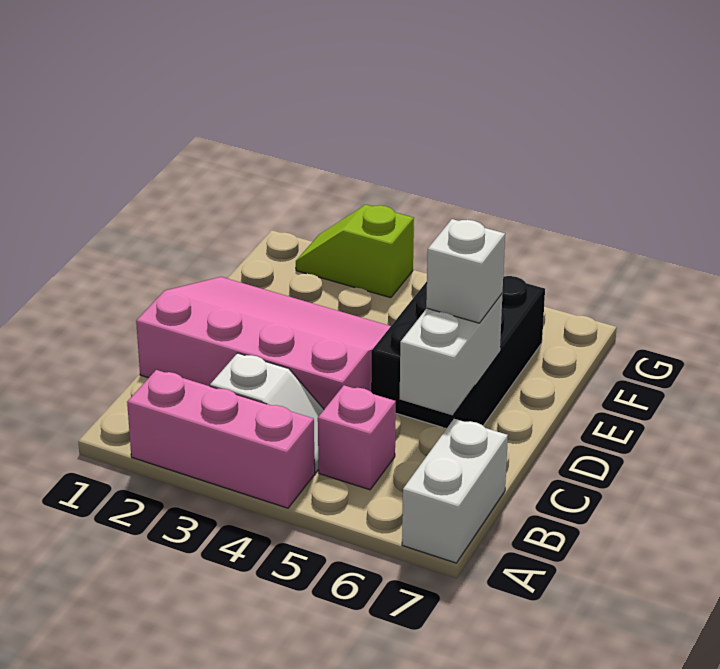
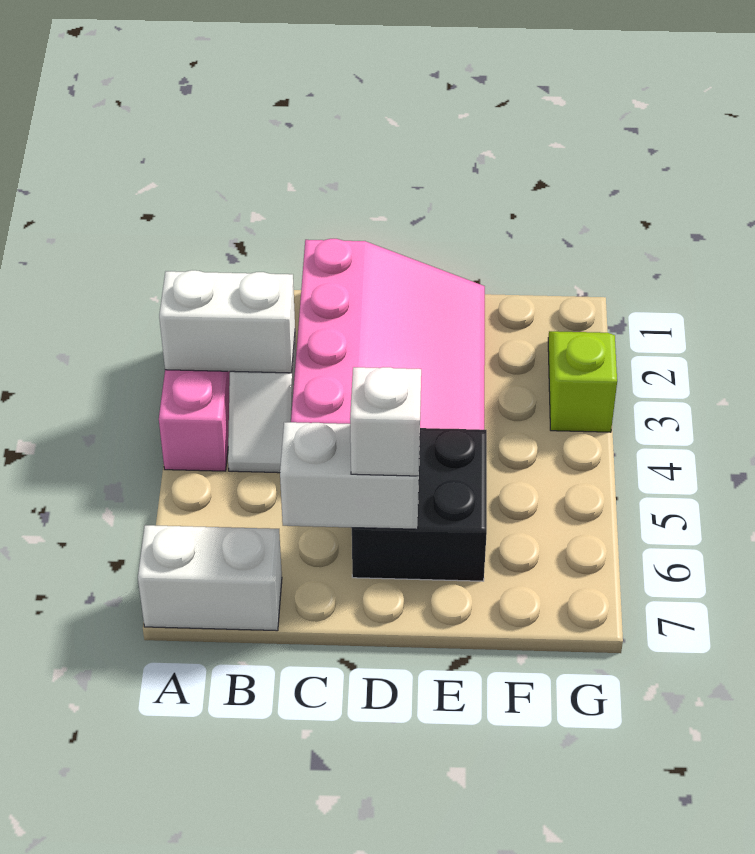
none -> white brick A3:B3 level 2
pink brick B5 level 1 -> none
black brick D5:F6 level 1 -> black brick D5:E6 level 1

